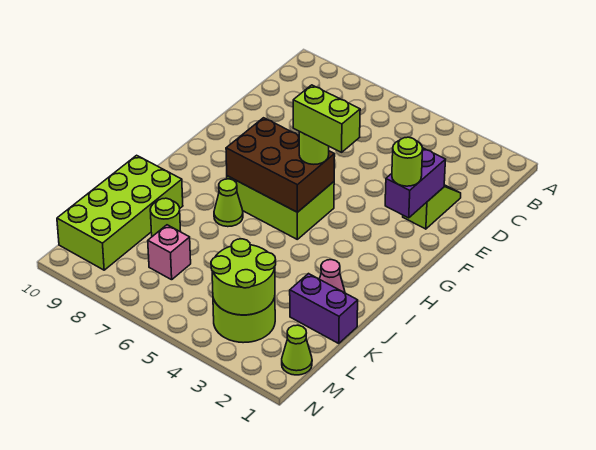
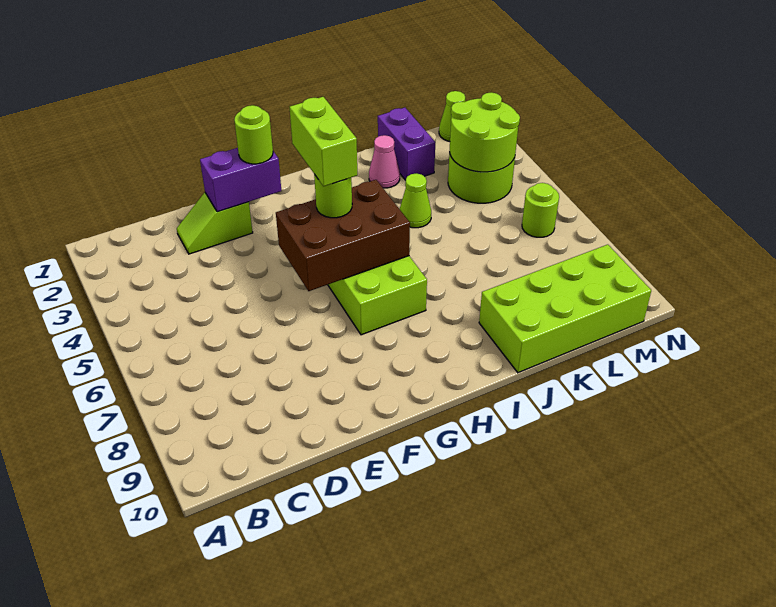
brown brick G5:H7 level 2 -> brown brick F5:H6 level 2
lime cone I7 level 1 -> lime cone J4 level 1
lime round brick K8 level 1 -> lime round brick M6 level 1
pink brick L7 level 1 -> none

